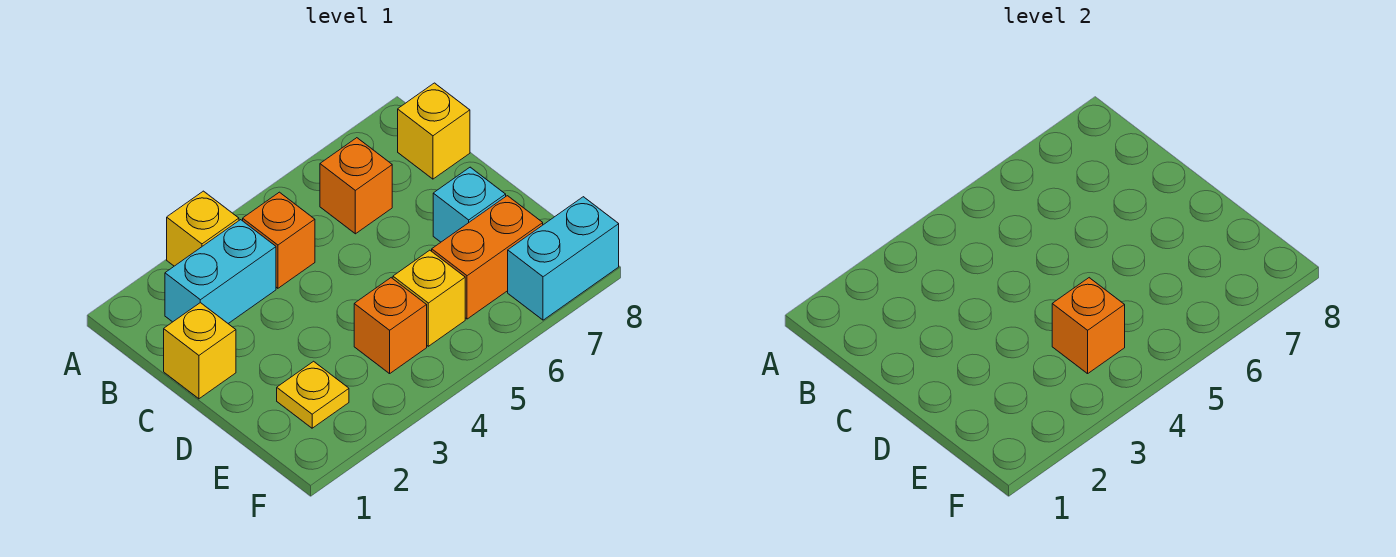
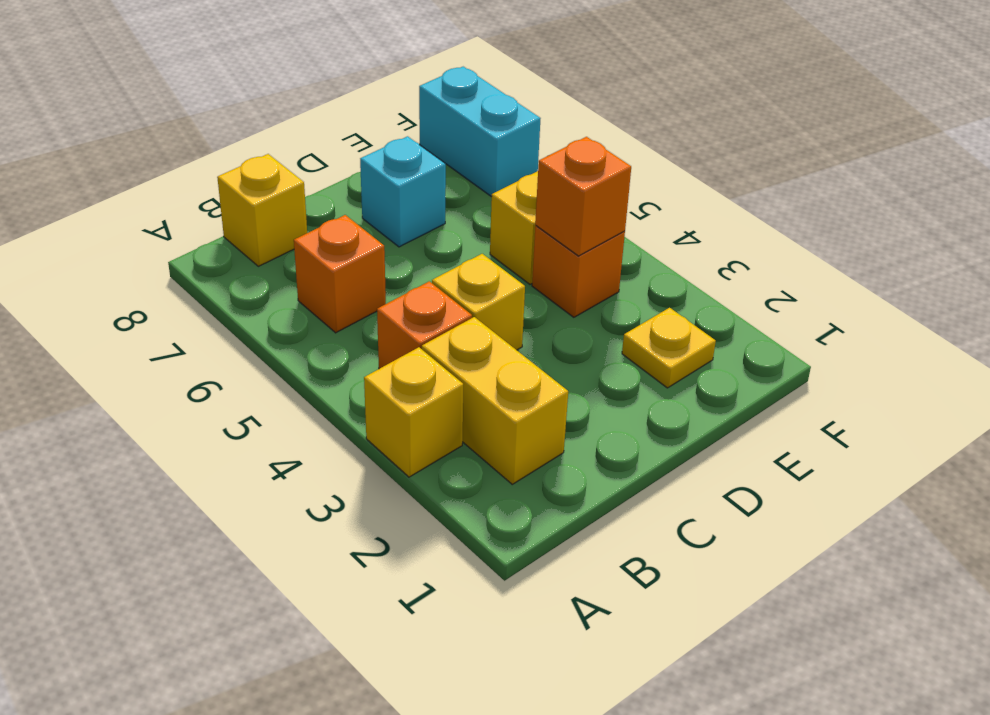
cyan brick B2:B3 level 1 -> yellow brick B2:B3 level 1
yellow brick C1 level 1 -> yellow brick C4 level 1
orange brick E6:E7 level 1 -> none

